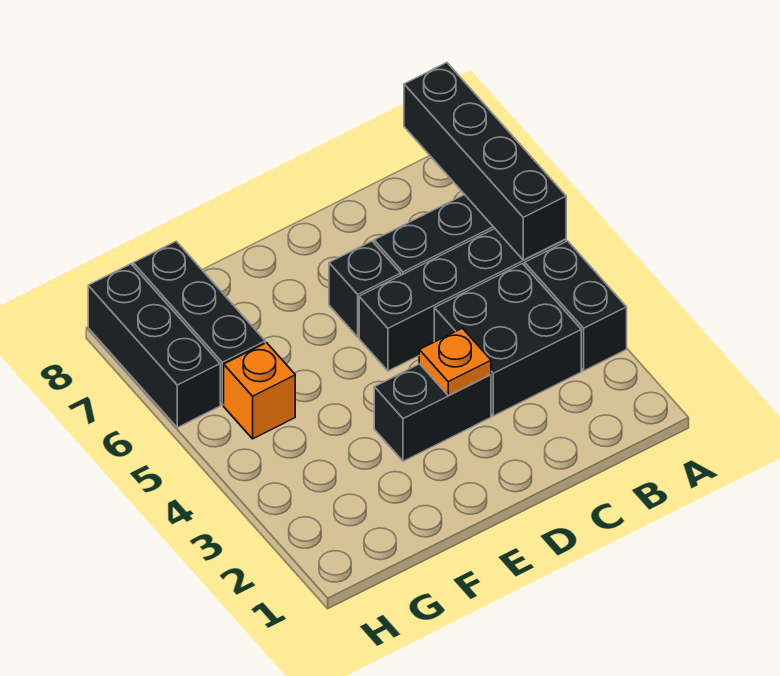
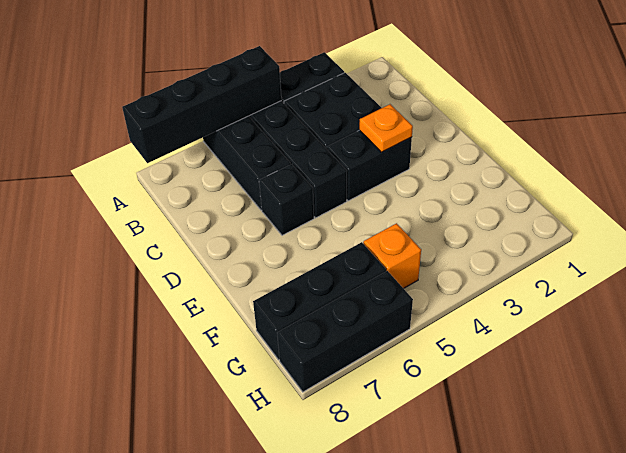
black brick D3:E3 level 1 -> black brick D3:D4 level 1

